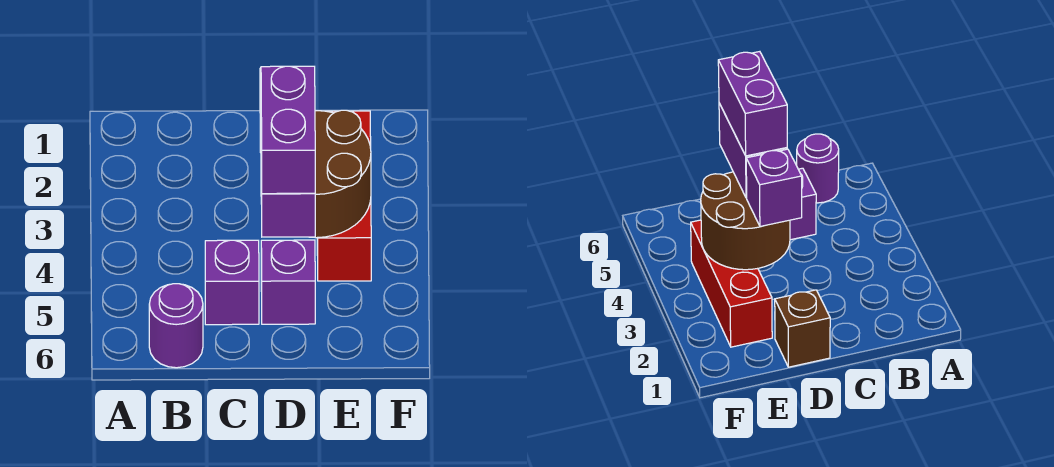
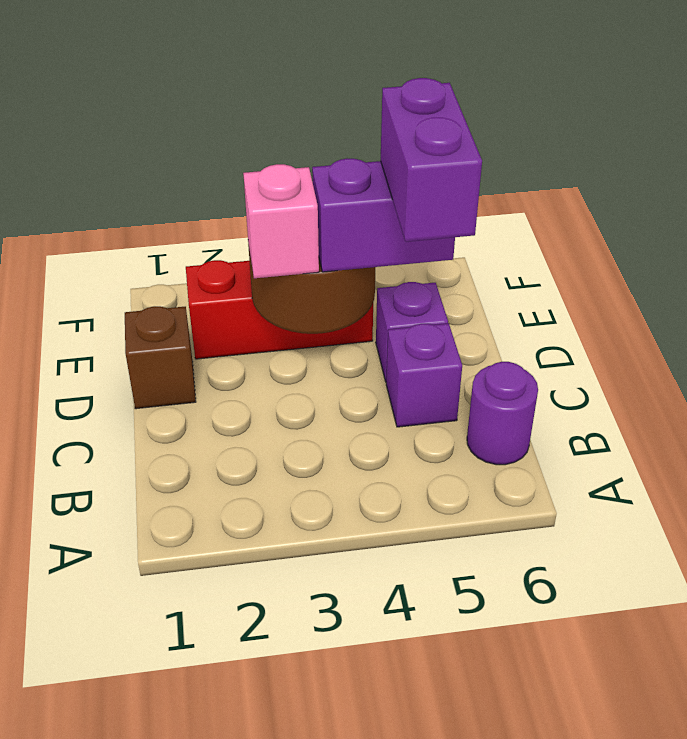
purple brick D3 level 3 -> pink brick D3 level 3
purple brick D4:D5 level 4 -> purple brick C5:D5 level 4

